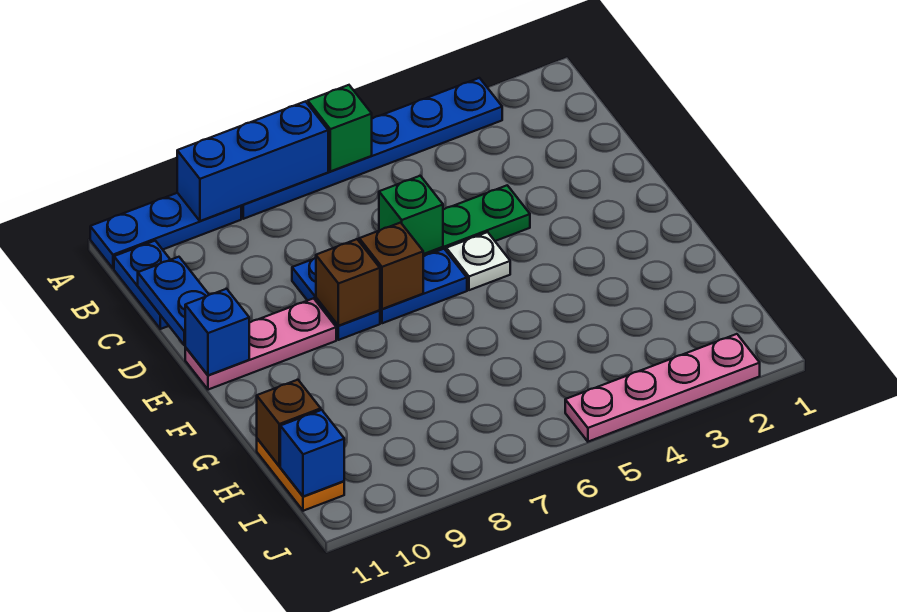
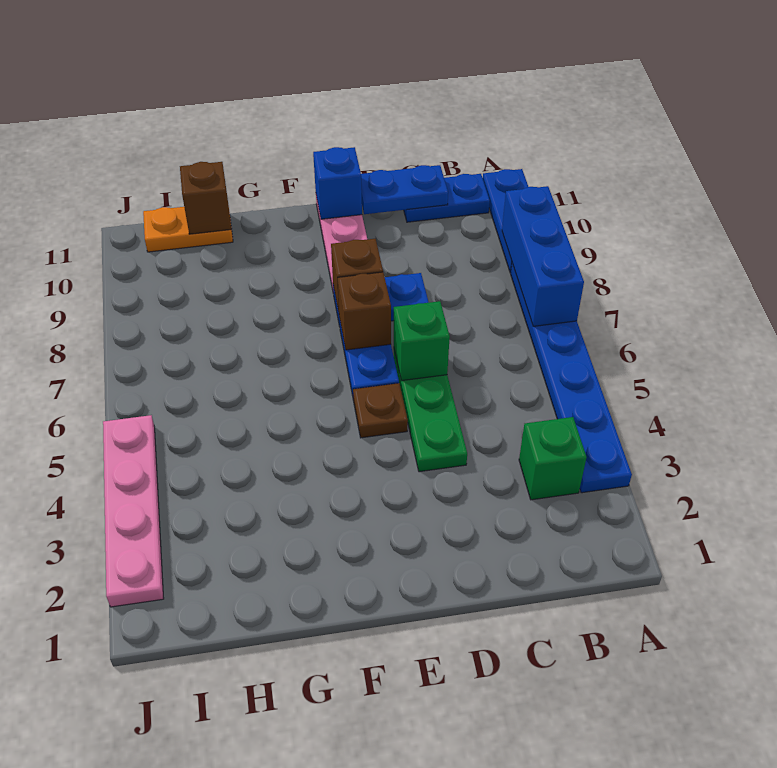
green brick A6 level 2 -> green brick B3 level 1
white plate E5 level 1 -> brown plate E5 level 1
blue brick I11 level 2 -> none

